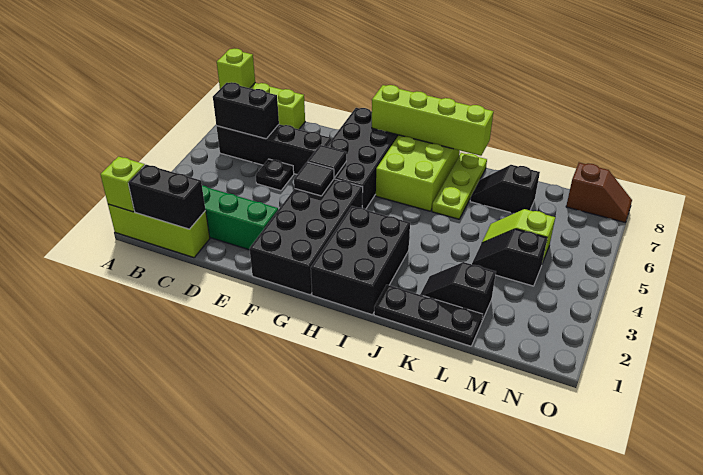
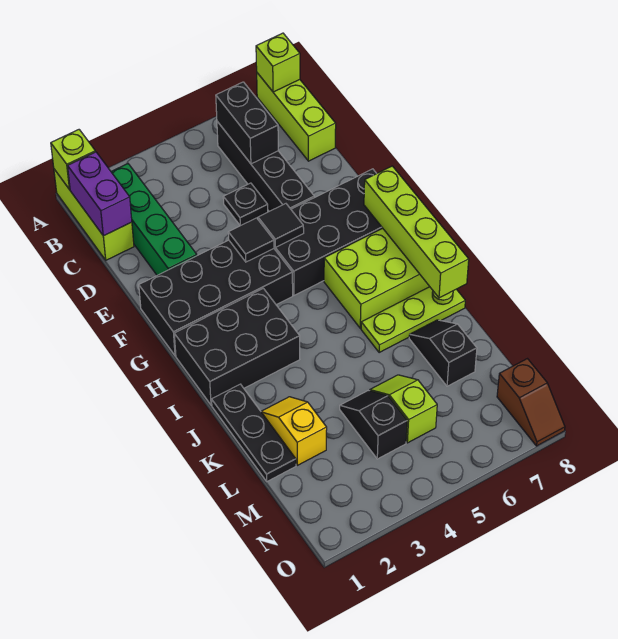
black brick B1:C1 level 2 -> purple brick B1:C1 level 2
black slope K2:L2 level 1 top L -> yellow slope K2:L2 level 1 top L

